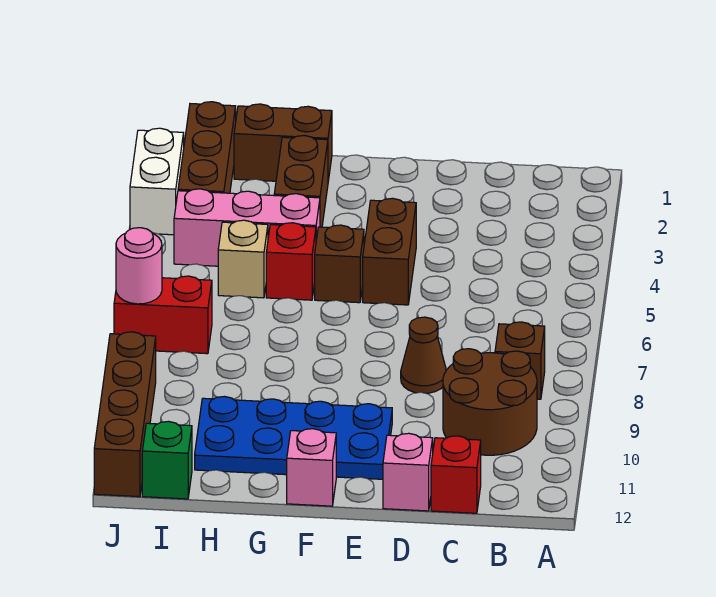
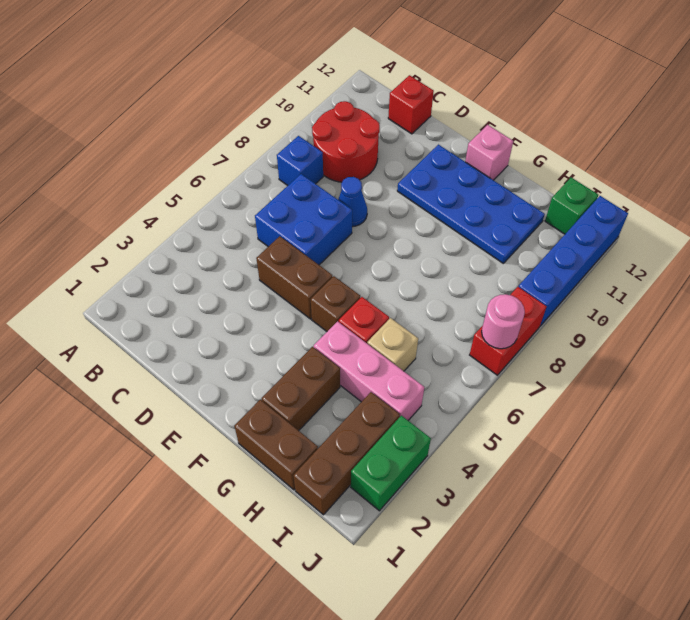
brown brick B8 level 1 -> blue brick B8 level 1
brown round brick B9:C10 level 1 -> red round brick B9:C10 level 1
none -> blue brick C6:D7 level 1
brown cone D8 level 1 -> blue cone D8 level 1
pink brick D12 level 1 -> none
brown brick E4:E5 level 1 -> brown brick D5:E5 level 1
red brick I7:J7 level 1 -> red brick J7:J8 level 1
white brick J2:J3 level 1 -> green brick J2:J3 level 1
brown brick J9:J12 level 1 -> blue brick J9:J12 level 1

